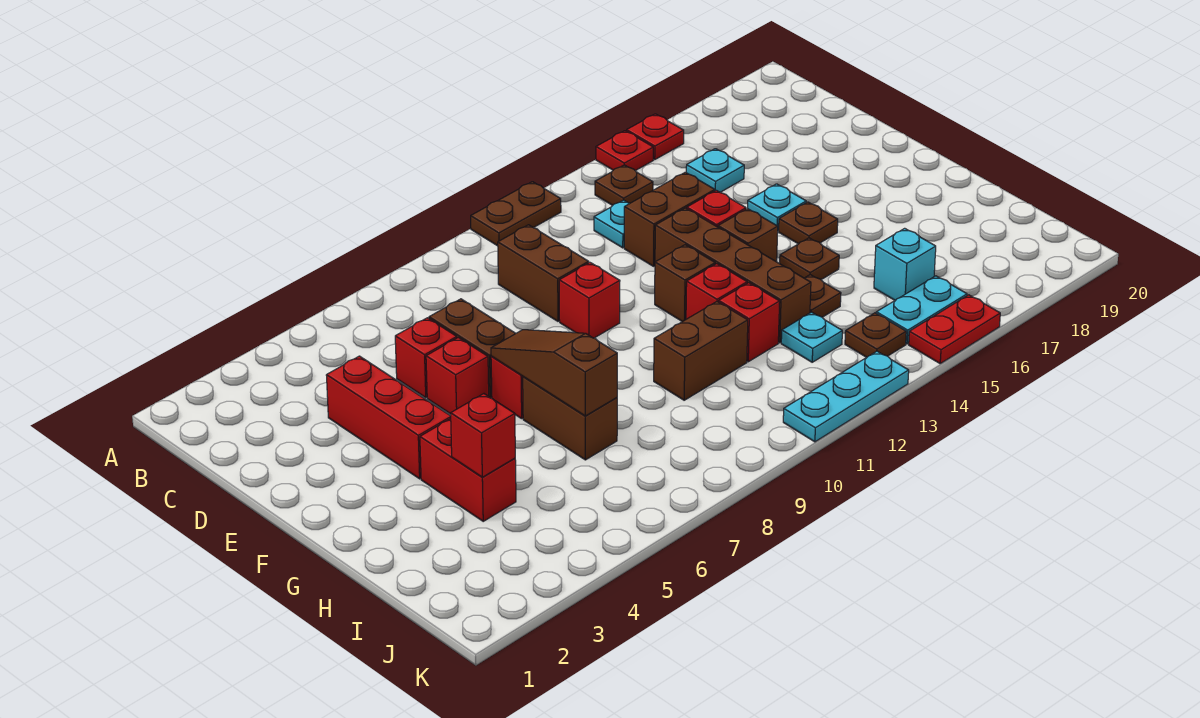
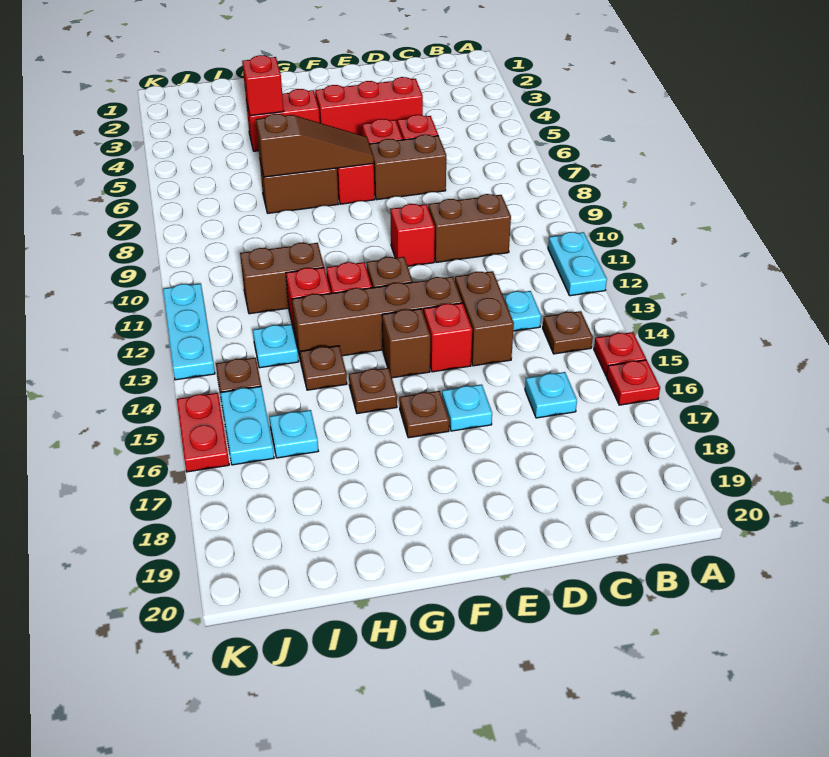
brown plate A11:A12 level 1 -> cyan plate A11:A12 level 1
brown brick H10:H11 level 1 -> brown brick H11:I11 level 1
cyan brick I16 level 1 -> cyan plate I16 level 1

